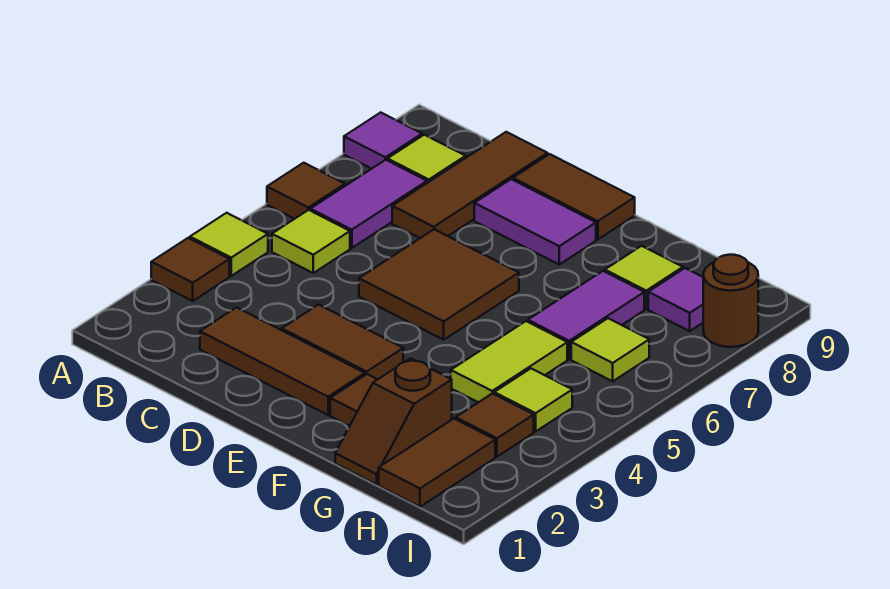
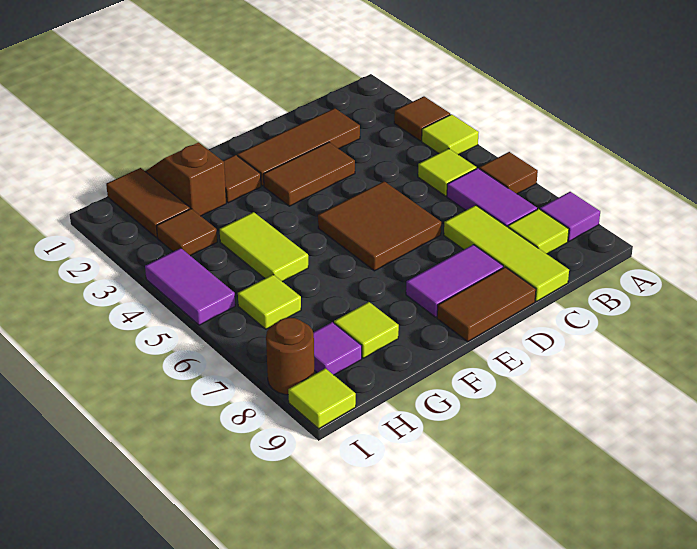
brown tile C7:C9 level 1 -> lime tile C7:C9 level 1
purple tile G6:G7 level 1 -> purple tile I4:I5 level 1
lime tile H4 level 1 -> lime tile I9 level 1

